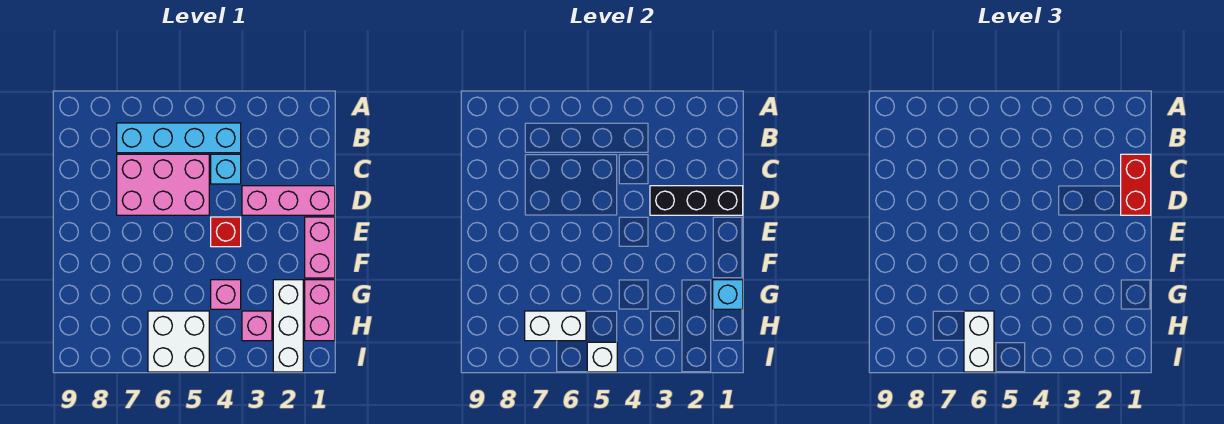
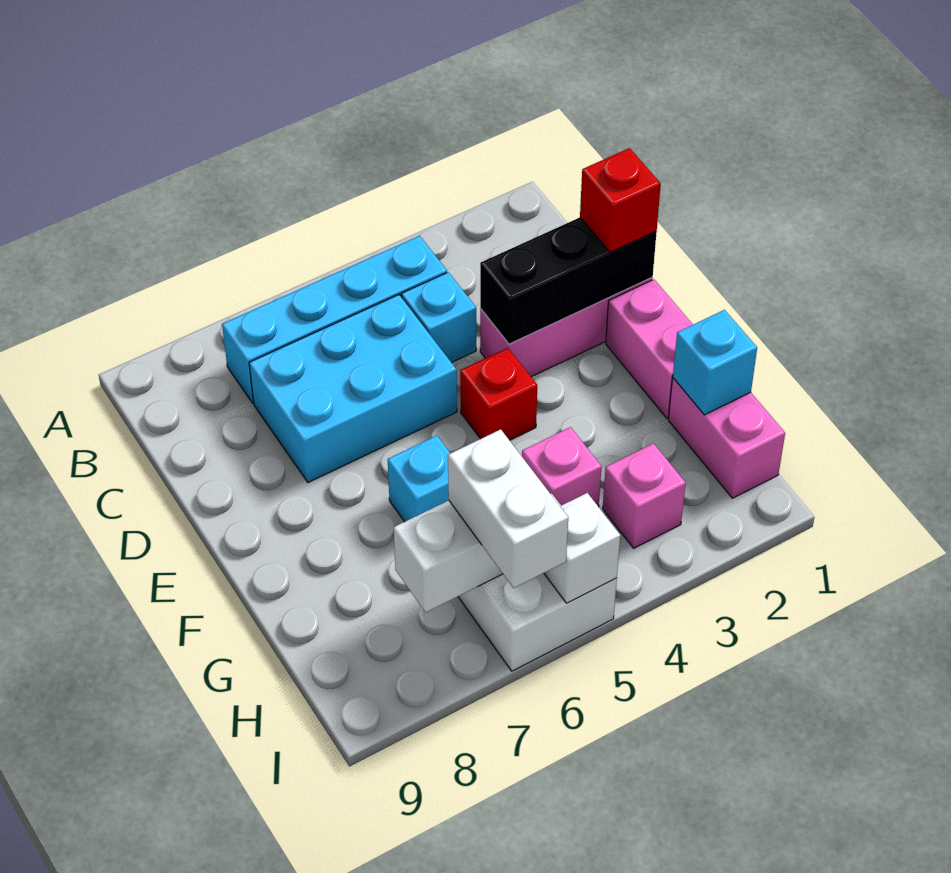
red brick C1:D1 level 3 -> red brick D1 level 3
pink brick C5:D7 level 1 -> cyan brick C5:D7 level 1
none -> cyan brick F6 level 1
white brick G2:I2 level 1 -> none

